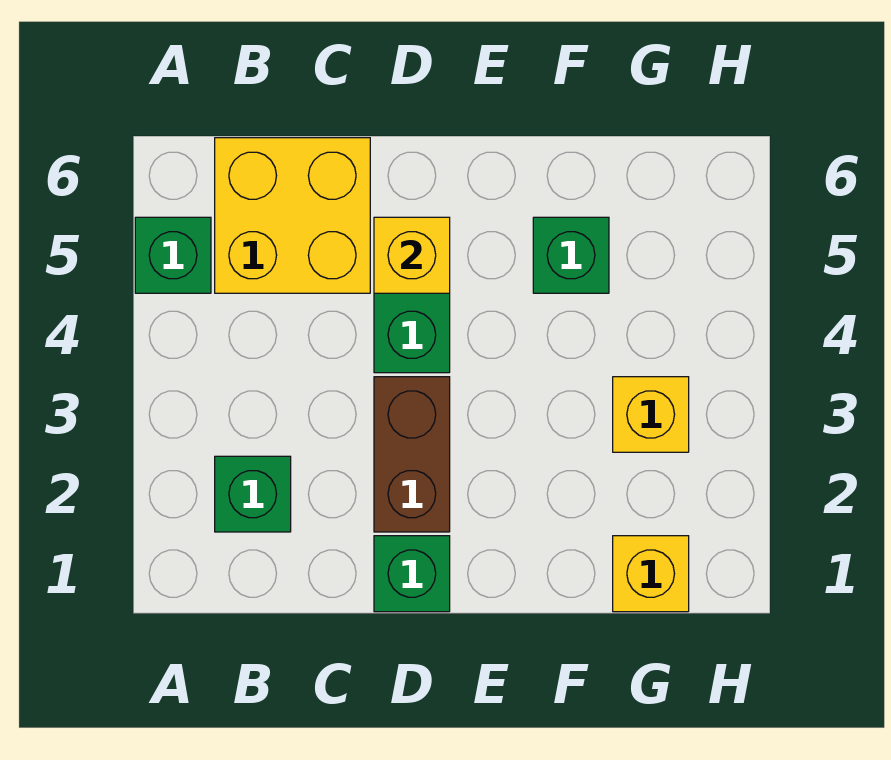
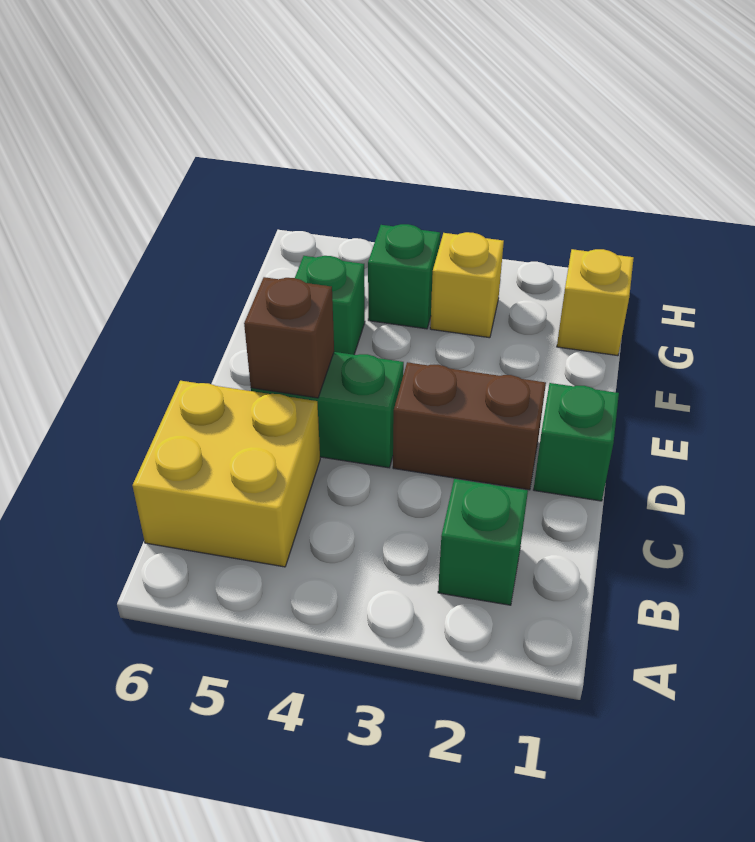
green brick A5 level 1 -> green brick G4 level 1
yellow brick D5 level 2 -> brown brick D5 level 2

